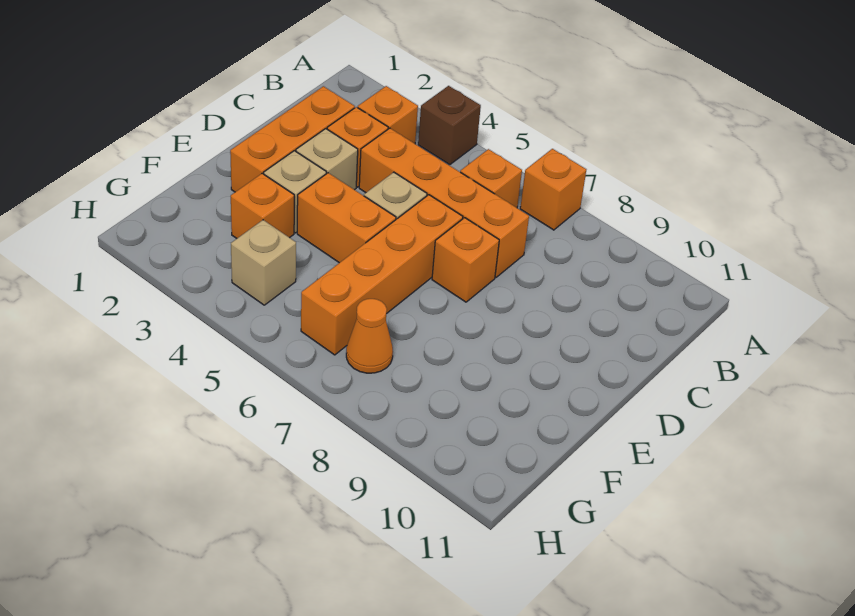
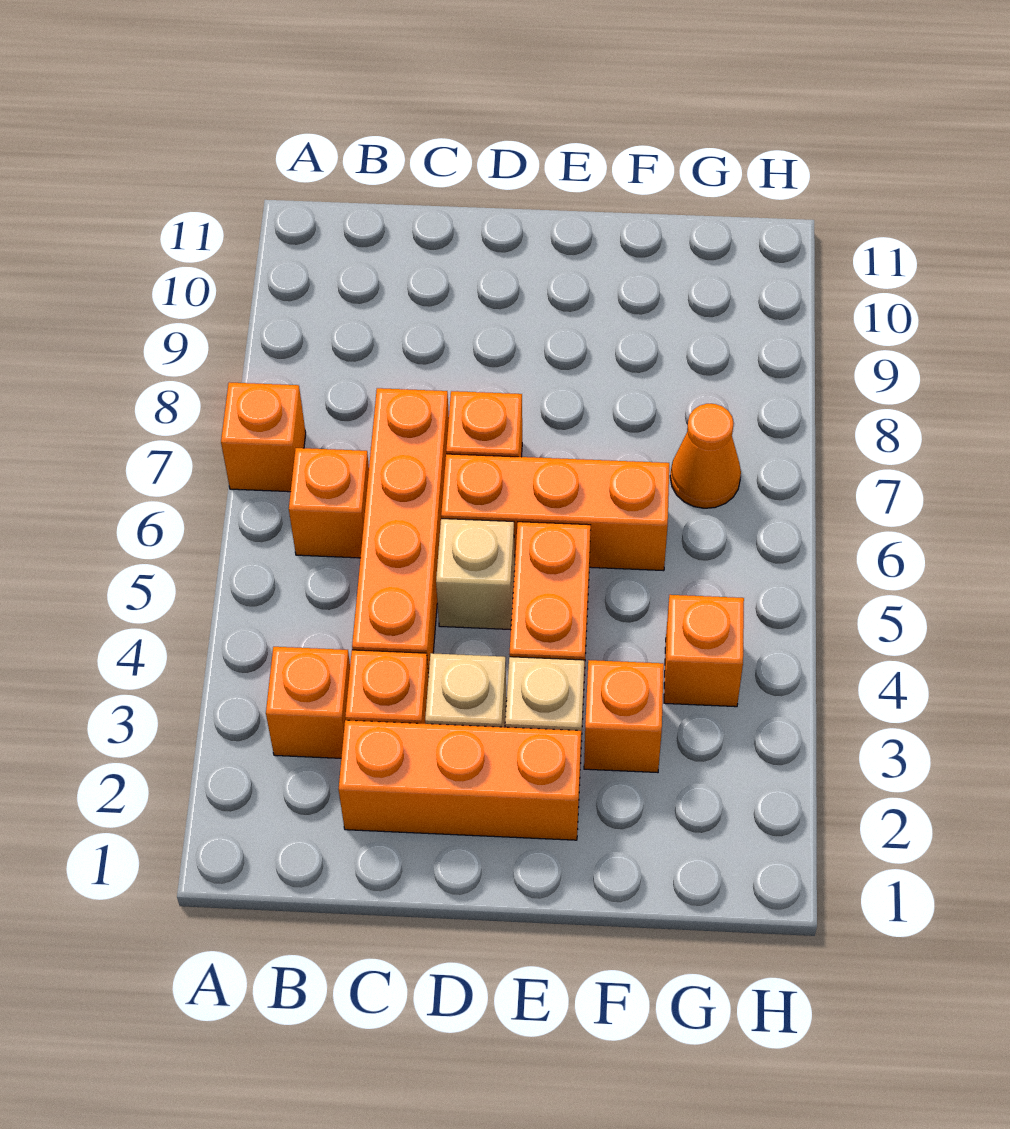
brown brick A4 level 1 -> none
orange brick D6:G6 level 1 -> orange brick D6:F6 level 1
tan brick G4 level 1 -> orange brick G4 level 1

